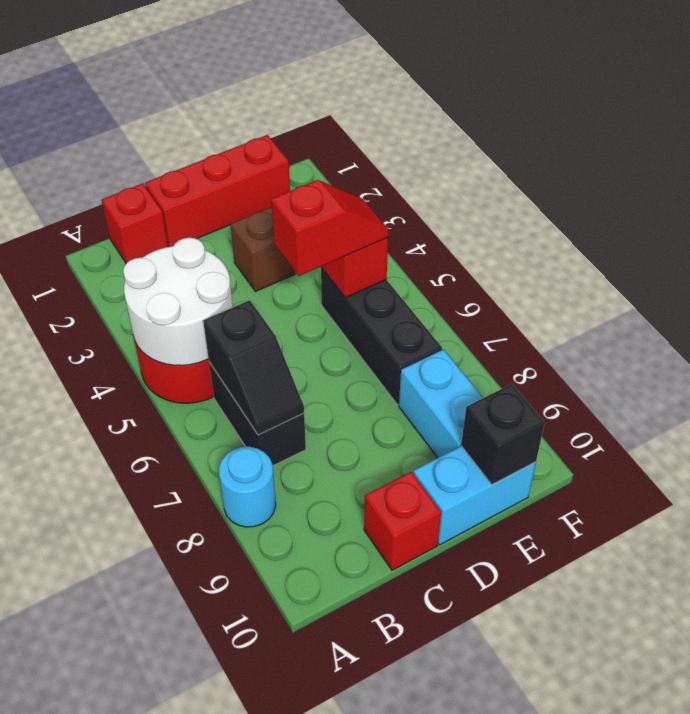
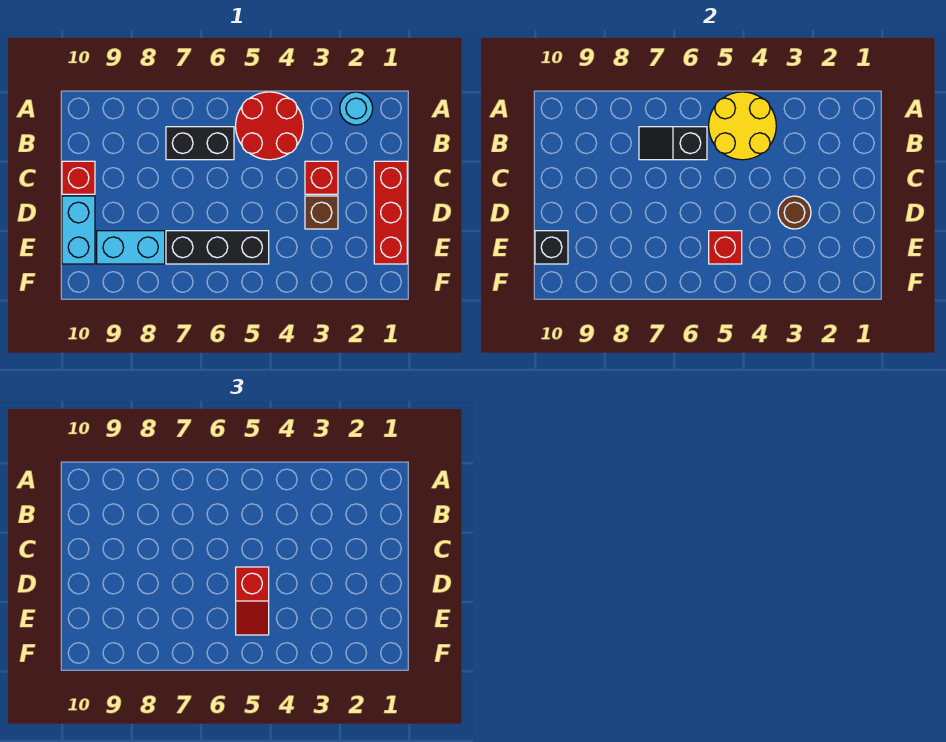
white round brick A4:B5 level 2 -> yellow round brick A4:B5 level 2
cyan round brick A8 level 1 -> cyan round brick A2 level 1
red brick B1 level 1 -> red brick C3 level 1
none -> brown round brick D3 level 2

